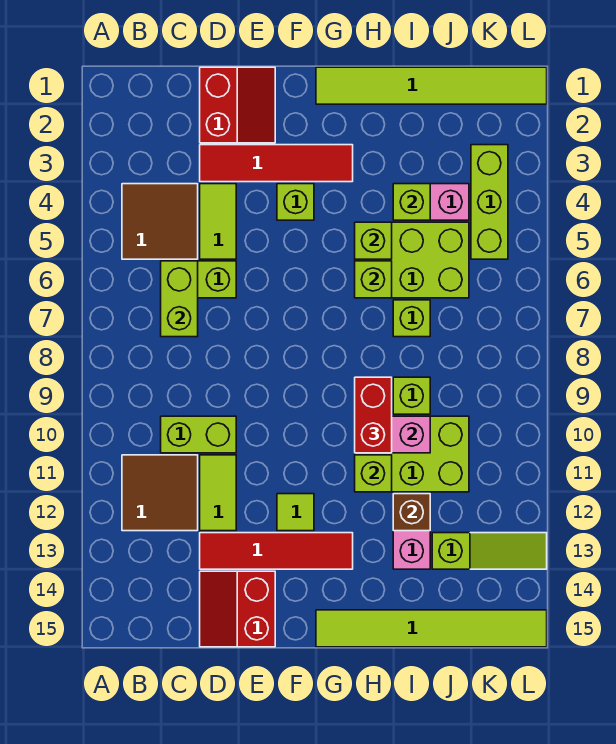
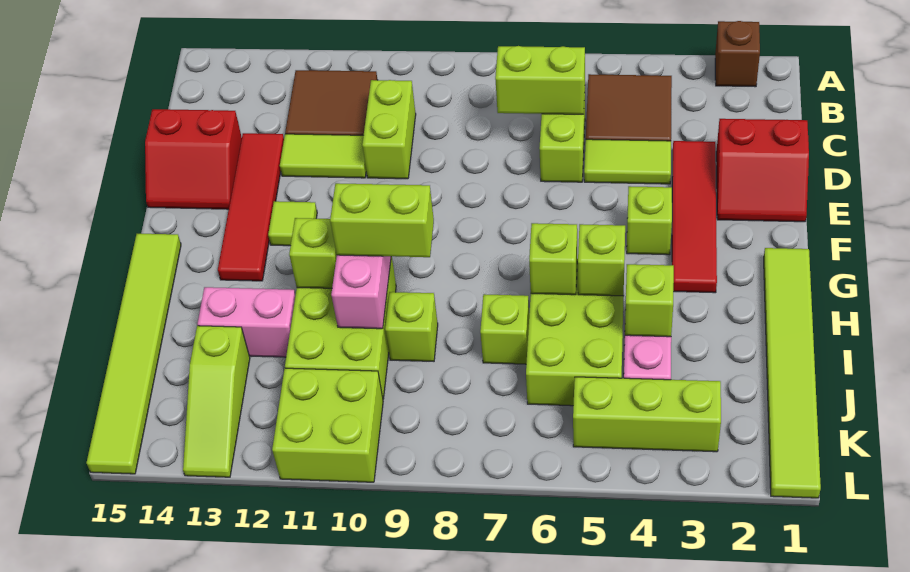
red slope D14:E15 level 1 top E -> red slope D14:E15 level 1 top D
red brick H9:H10 level 3 -> lime brick H9:H10 level 3
brown brick I12 level 2 -> brown brick A2 level 1
none -> lime brick K10:L11 level 1

